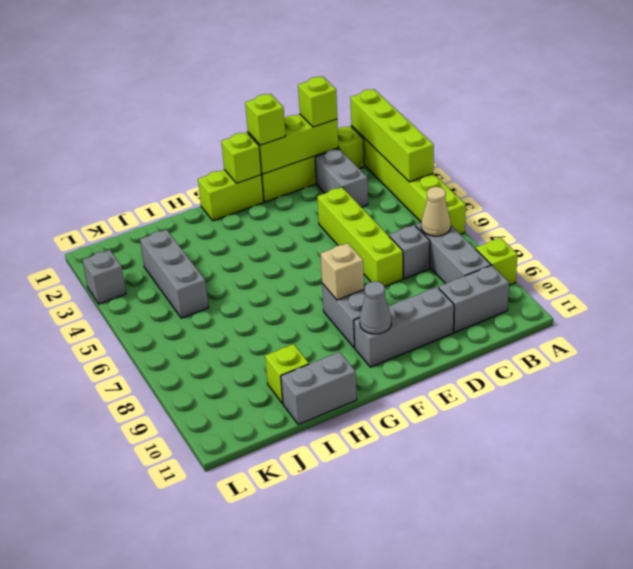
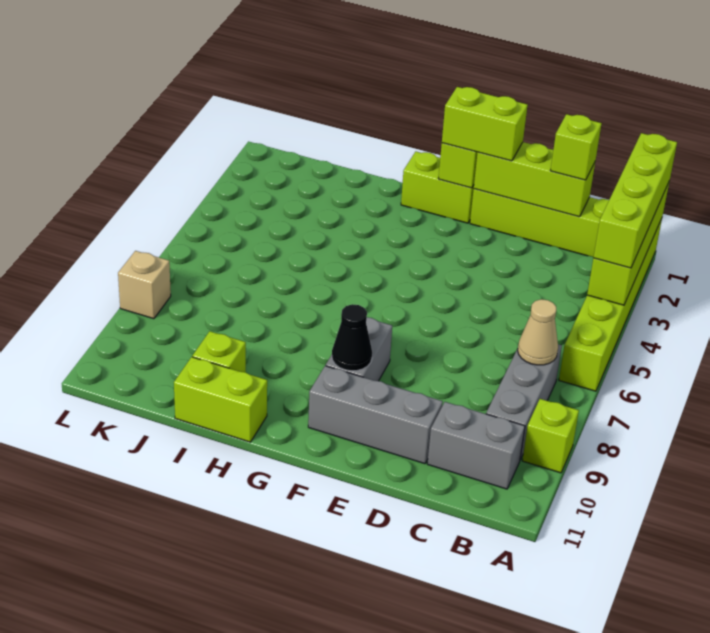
grey brick C2:C3 level 1 -> none
grey brick C7 level 1 -> none
lime brick D4:D7 level 1 -> lime brick A1:A4 level 3
lime brick E1 level 3 -> lime brick E1:F1 level 3
tan brick F8 level 2 -> tan brick L8 level 1
none -> black cone F9 level 2
grey cone F10 level 2 -> none
grey brick H11:I11 level 1 -> lime brick H11:I11 level 1
grey brick J3:J5 level 1 -> none
grey brick L3 level 1 -> none

